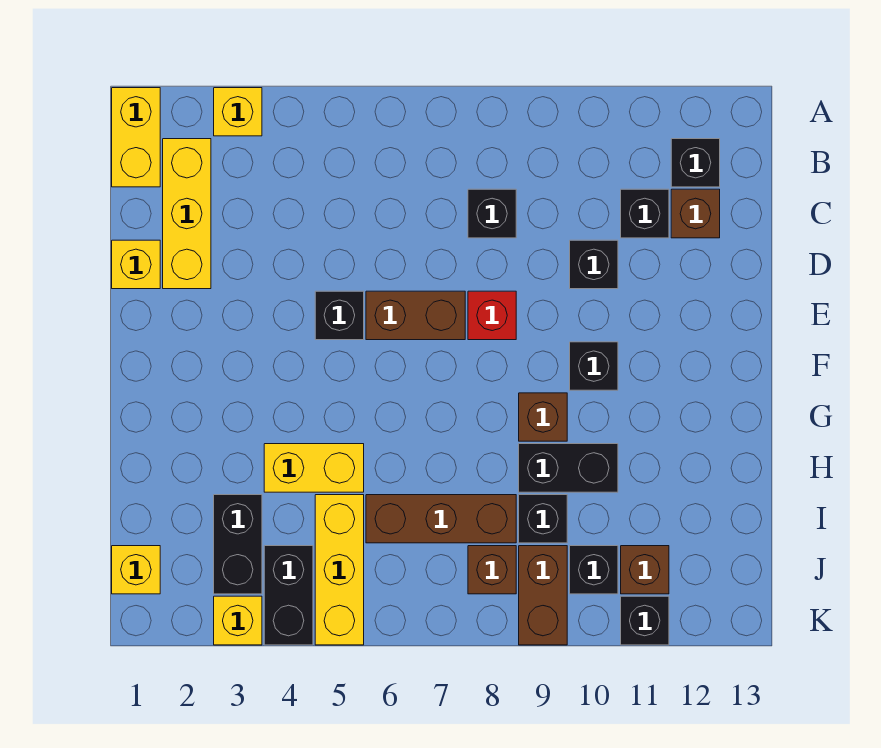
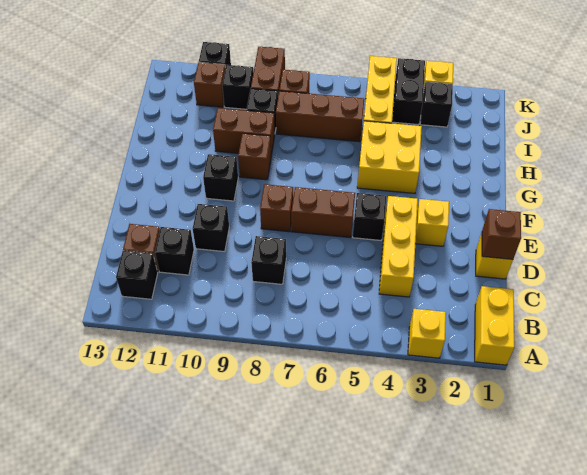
yellow brick B2:D2 level 1 -> yellow brick C4:E4 level 1
none -> brown brick D1 level 2
red brick E8 level 1 -> brown brick E8 level 1
yellow brick H4:H5 level 1 -> yellow brick G4:H5 level 1
black brick H9:H10 level 1 -> brown brick H9:H10 level 1
black brick I3:J3 level 1 -> black brick J3 level 1
yellow brick J1 level 1 -> yellow brick E3 level 1

